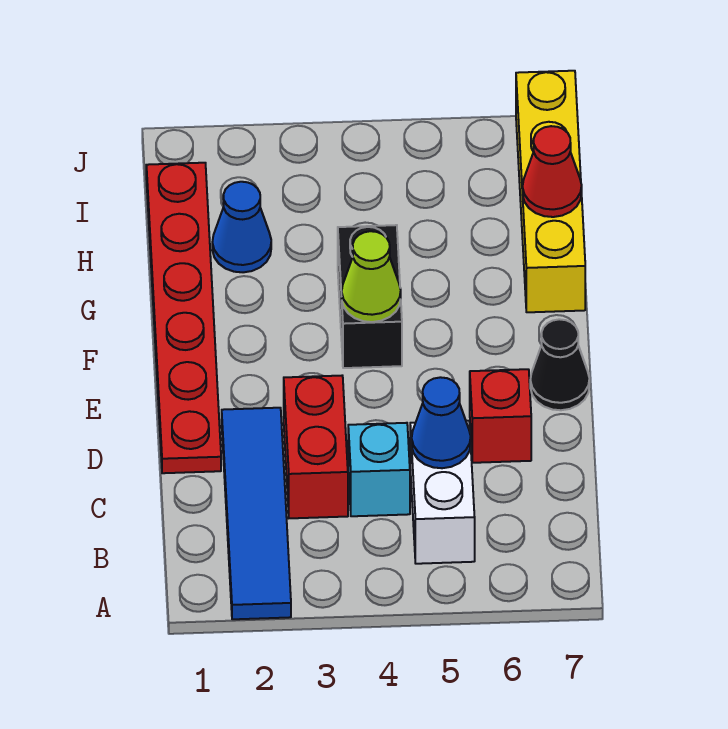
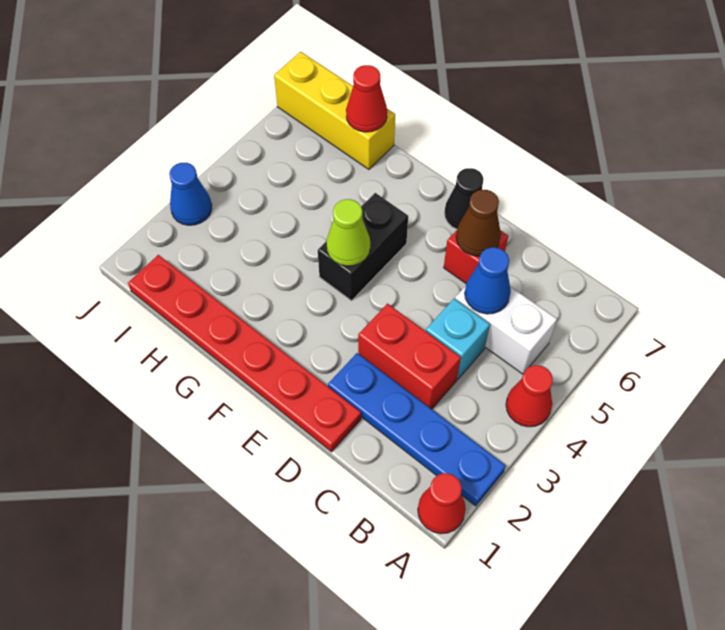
none -> red cone A1 level 1
blue tile A2:D2 level 1 -> blue plate A2:D2 level 1
none -> red cone A4 level 1
none -> brown cone D6 level 2
black brick F4:G4 level 1 -> black brick F4:F5 level 1
yellow brick G7:J7 level 1 -> yellow brick H7:J7 level 1
blue cone H2 level 1 -> blue cone J3 level 1

